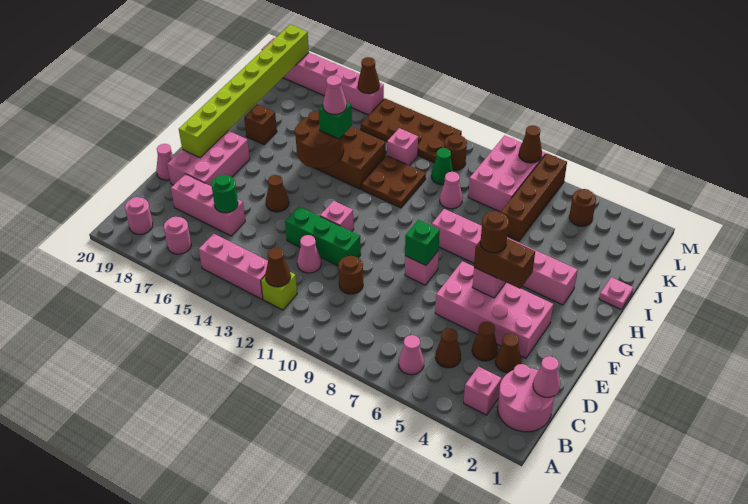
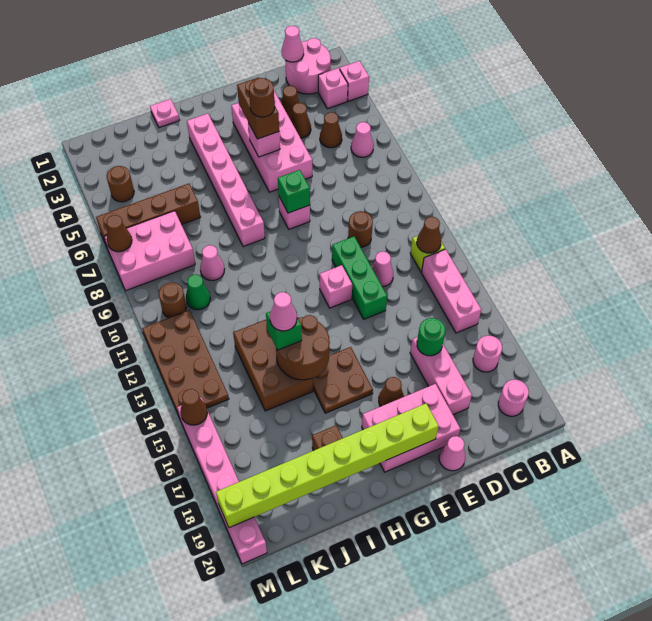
brown cone F15 level 1 -> brown cone F17 level 1
brown plate I11:J12 level 1 -> brown plate G15:H16 level 1
pink brick K12 level 1 -> pink brick A3 level 1

